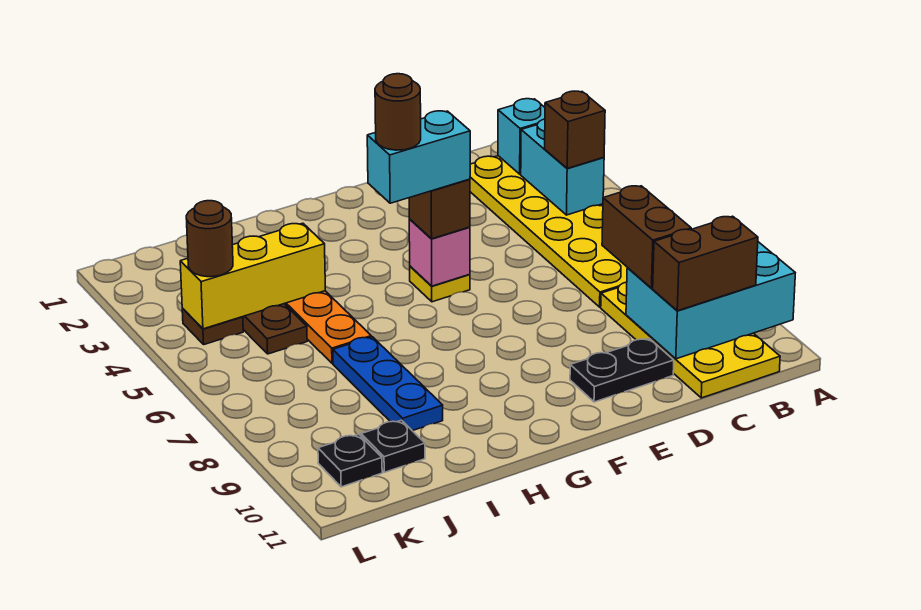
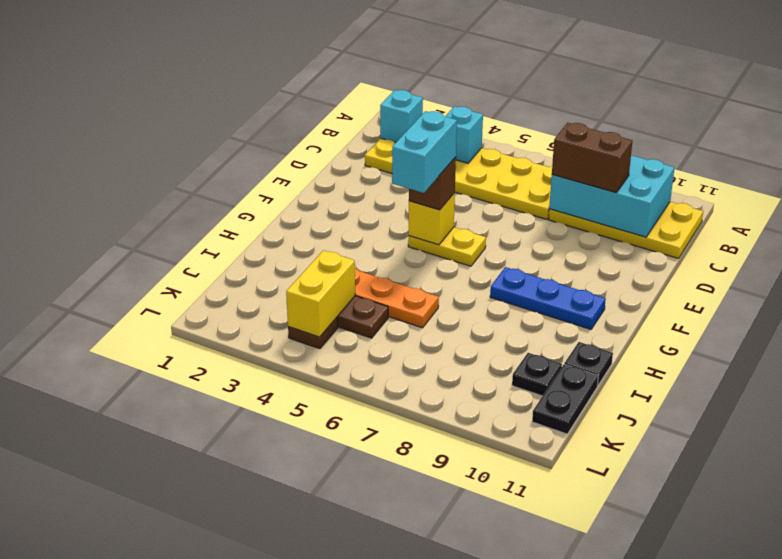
cyan brick A9:C10 level 2 -> cyan brick B8:C10 level 2
cyan brick B3:B4 level 2 -> cyan brick B4 level 2
brown brick B4 level 3 -> none
brown brick B10:C10 level 3 -> none
black plate D10:E10 level 1 -> black plate J11:K11 level 1
yellow plate F5 level 1 -> yellow plate F5:F6 level 1
pink brick F5 level 2 -> yellow brick F5 level 2
brown round brick G5 level 5 -> none
yellow brick I4:K4 level 2 -> yellow brick J4:K4 level 2
blue plate I7:I9 level 1 -> blue plate G8:G10 level 1
brown round brick K4 level 3 -> none
black plate K10 level 1 -> black plate I11 level 1

